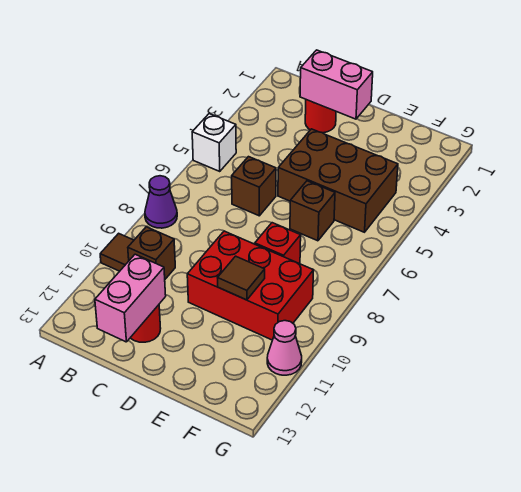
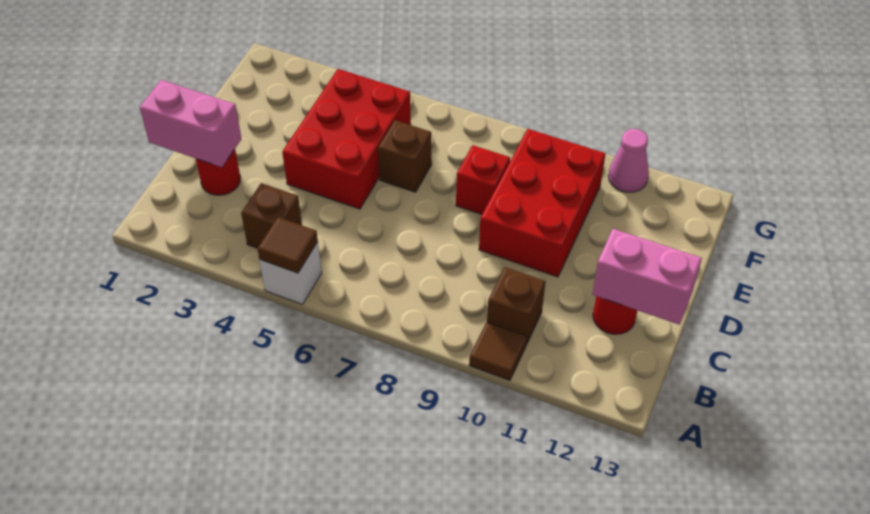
purple cone A8 level 1 -> none
pink brick C2:D2 level 2 -> pink brick C1:C2 level 2
brown brick C6 level 1 -> brown brick B4 level 1
brown brick D4:F5 level 1 -> red brick D4:F5 level 1
brown tile E10 level 2 -> brown tile A5 level 2

